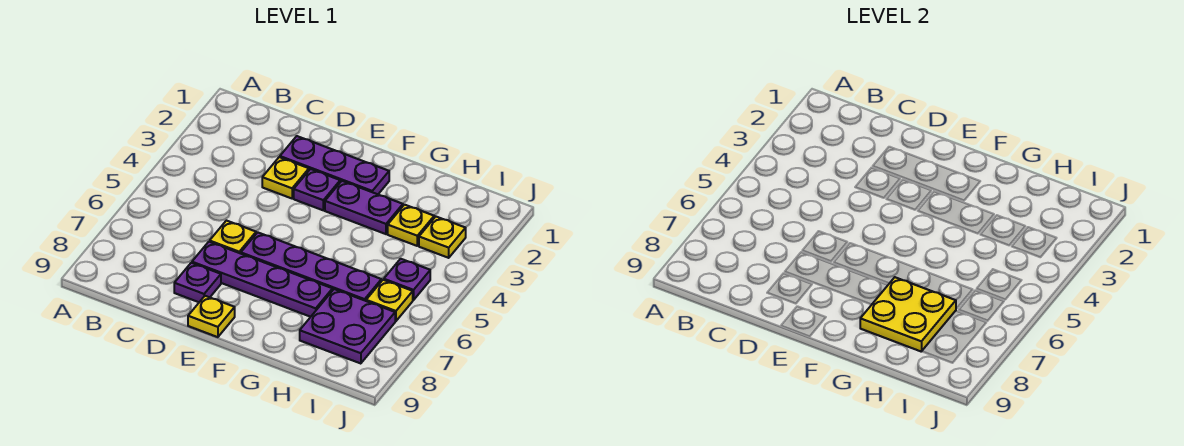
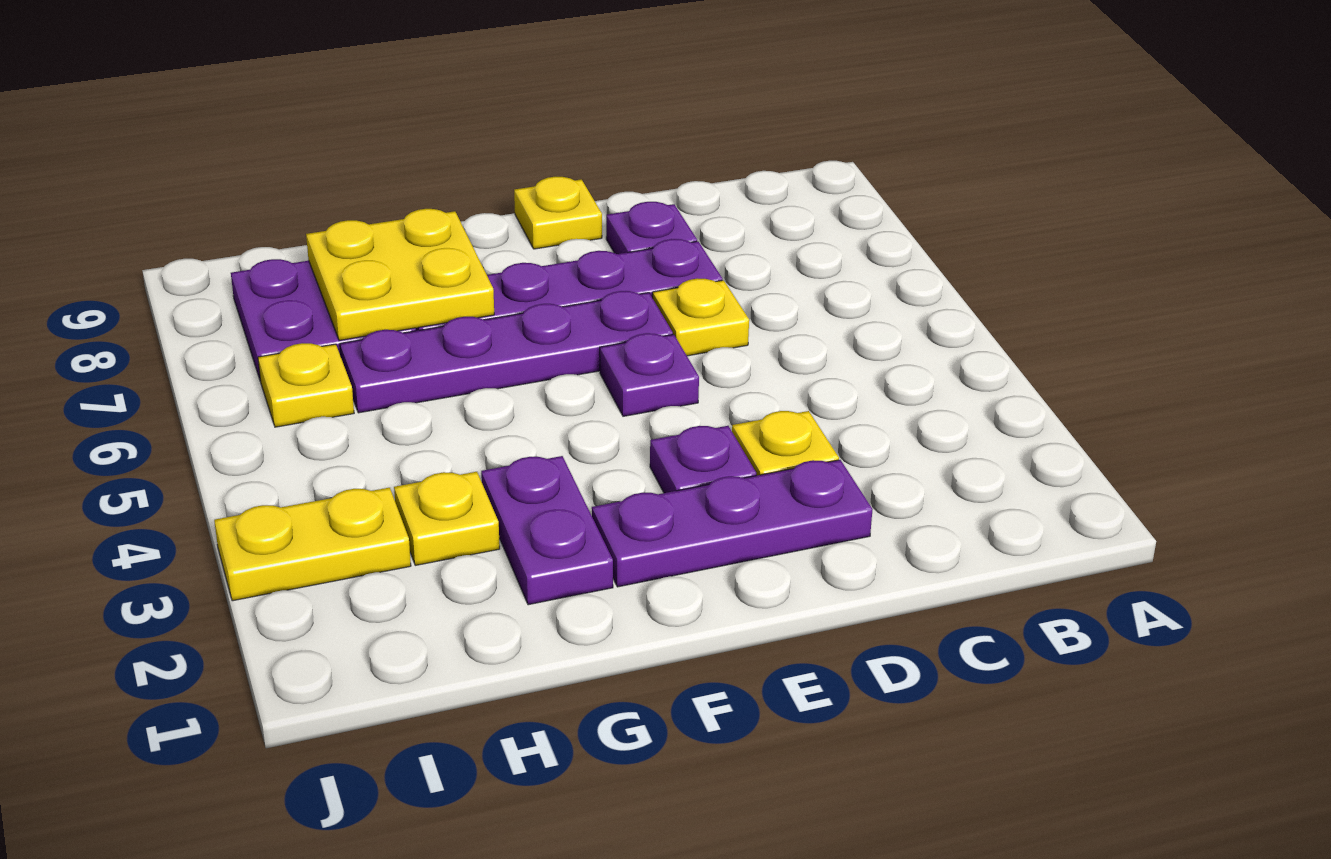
purple plate F3:G3 level 1 -> purple plate G2:G3 level 1
yellow plate I3 level 1 -> yellow plate I3:J3 level 1
purple plate I5 level 1 -> purple plate E5 level 1

